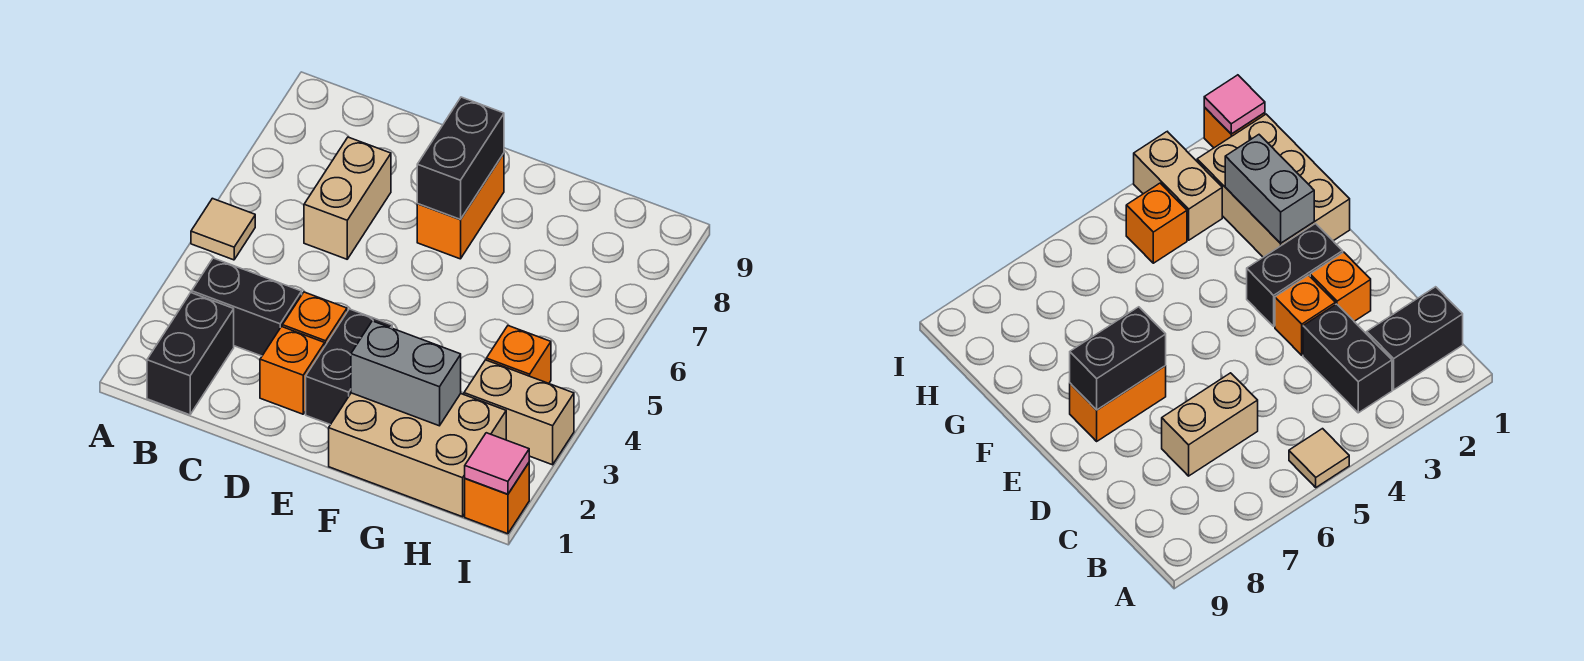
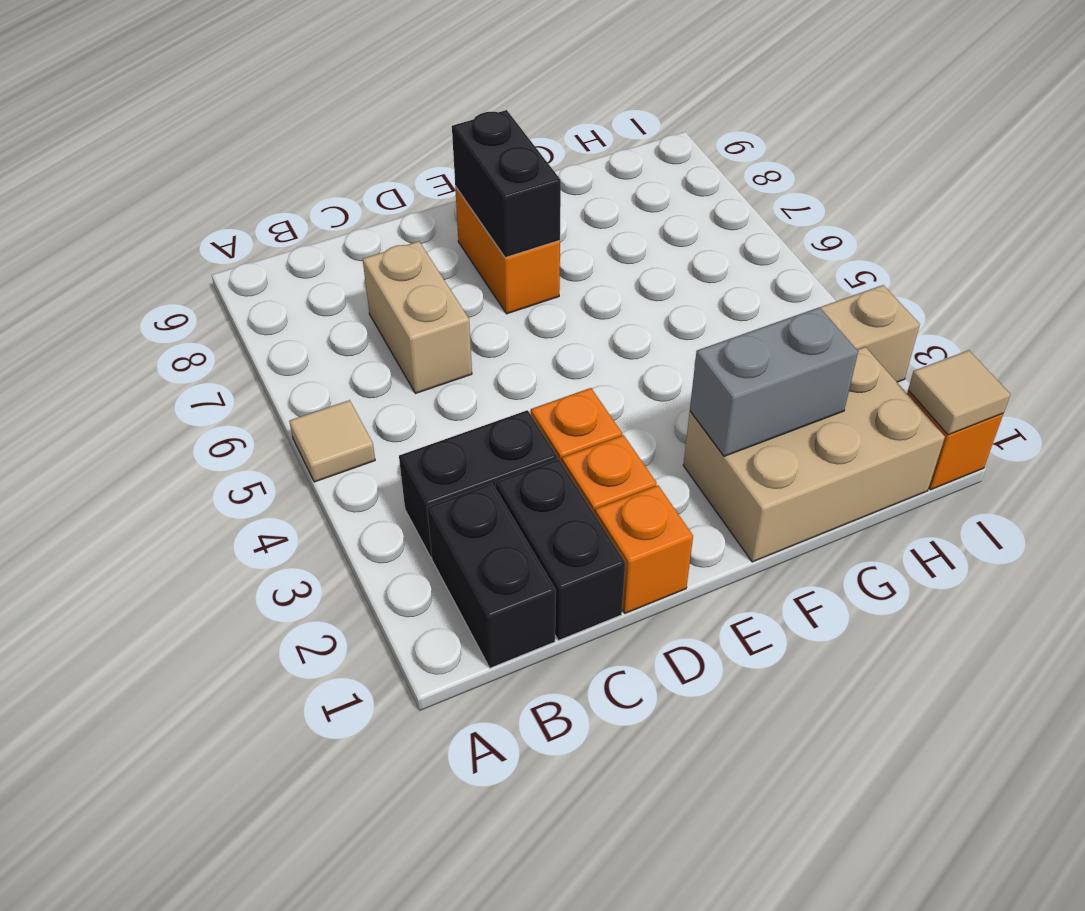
black brick E2:E3 level 1 -> black brick C1:C2 level 1
orange brick H4 level 1 -> orange brick D1 level 1
pink tile I1 level 2 -> tan tile I1 level 2

